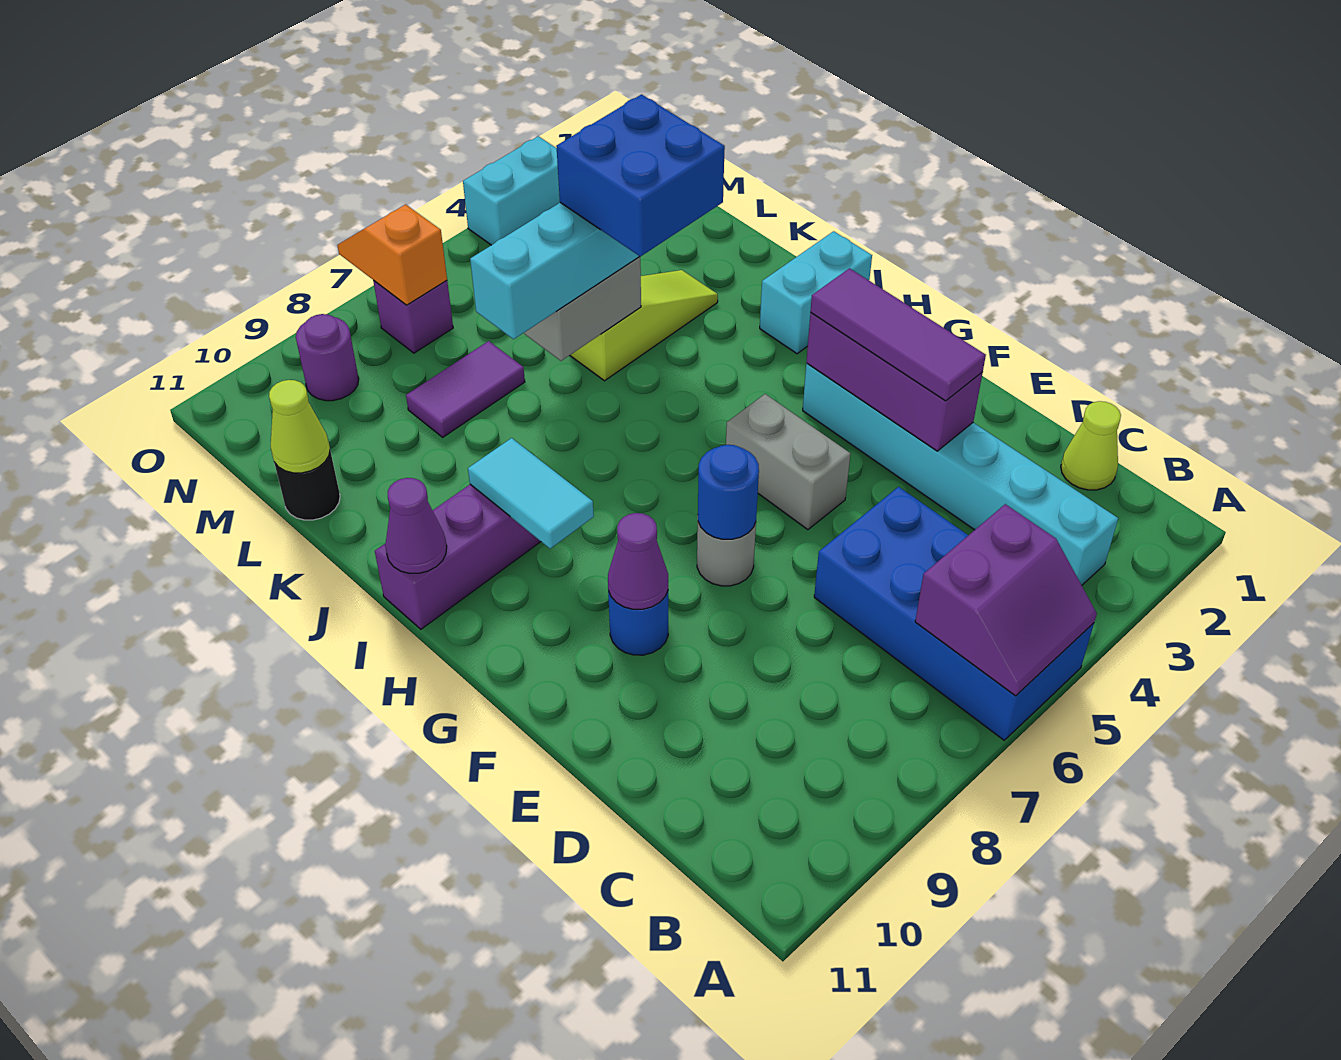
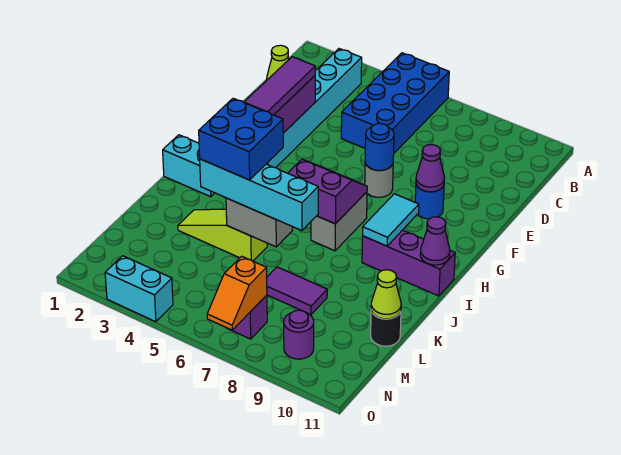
purple slope A5:B6 level 2 top B -> purple slope H6:I7 level 2 top I
grey brick F5:G5 level 1 -> grey brick H7:I7 level 1

